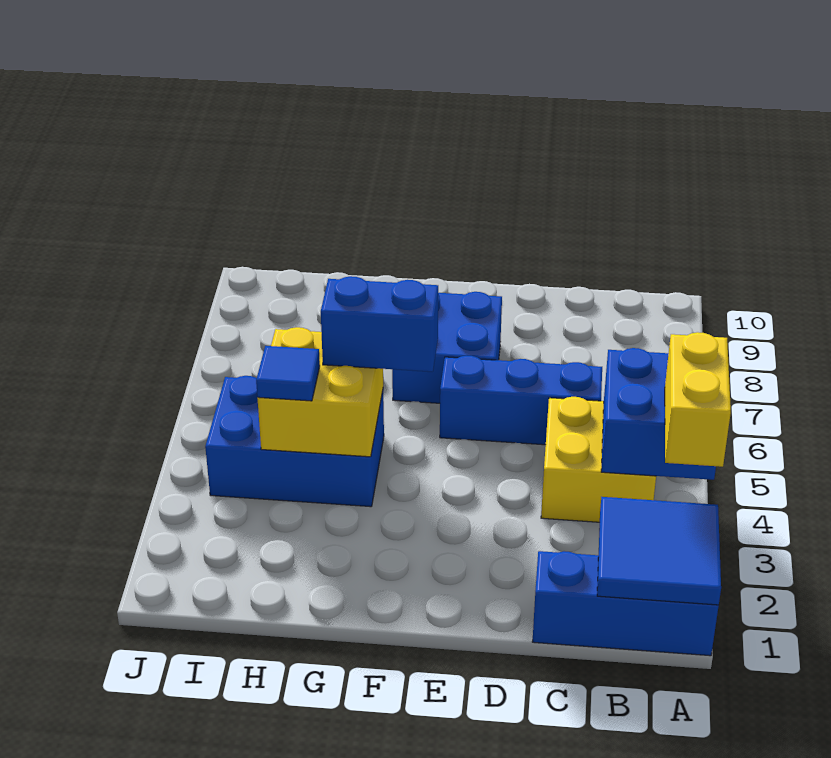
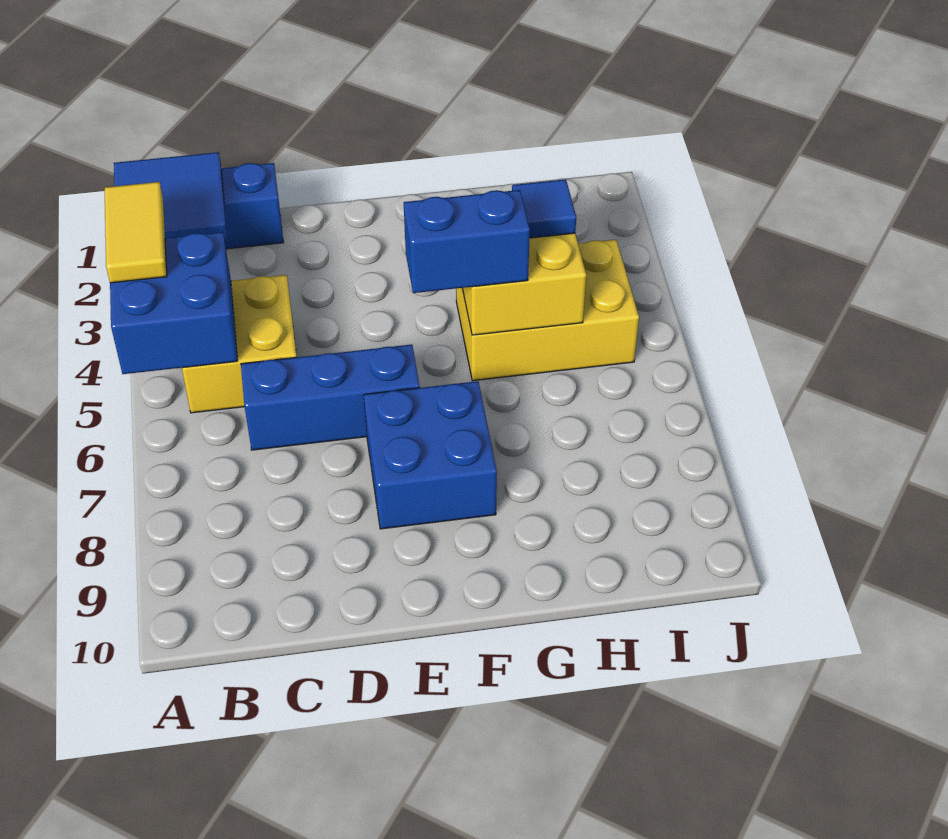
yellow brick A3:A4 level 3 -> yellow tile A3:A4 level 3
blue brick G4:I5 level 1 -> yellow brick G4:I5 level 1

